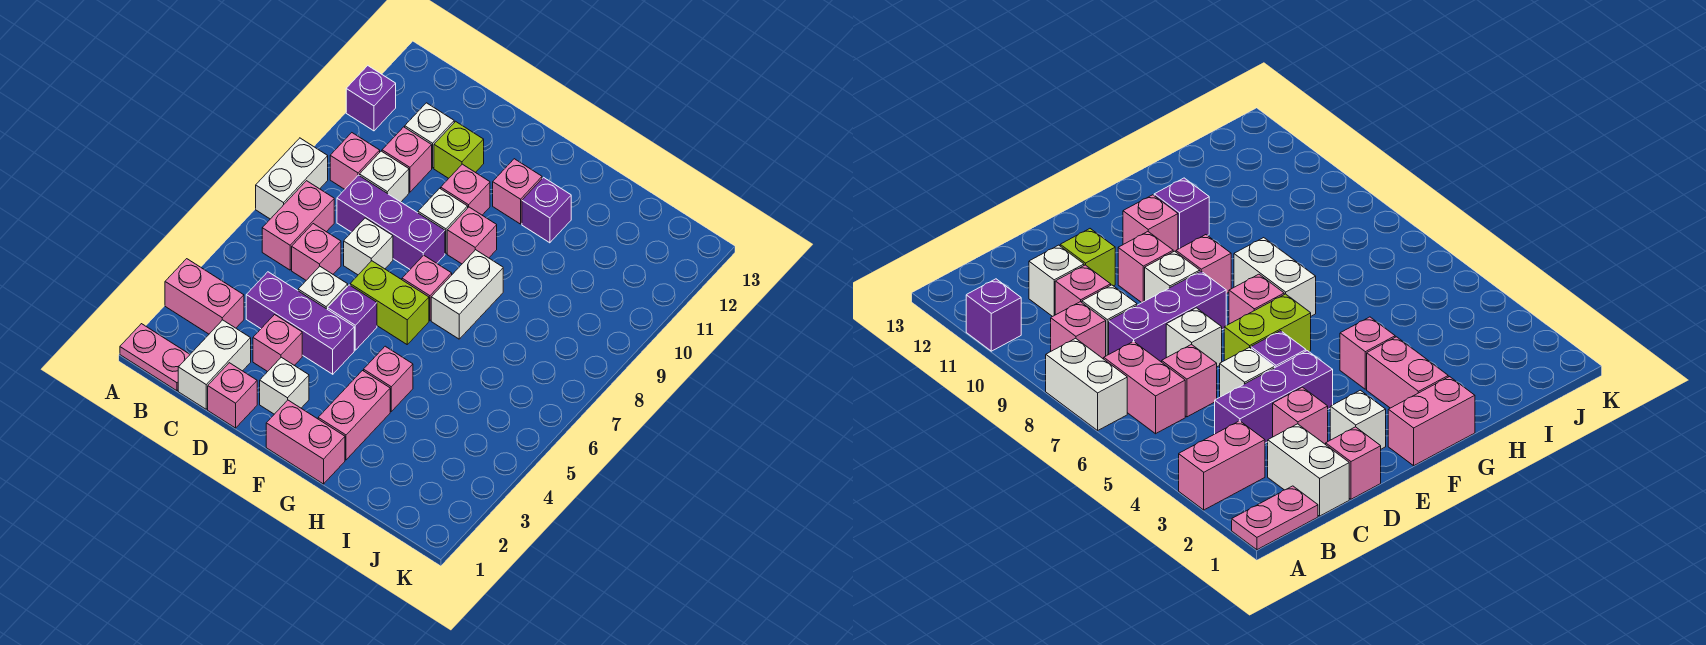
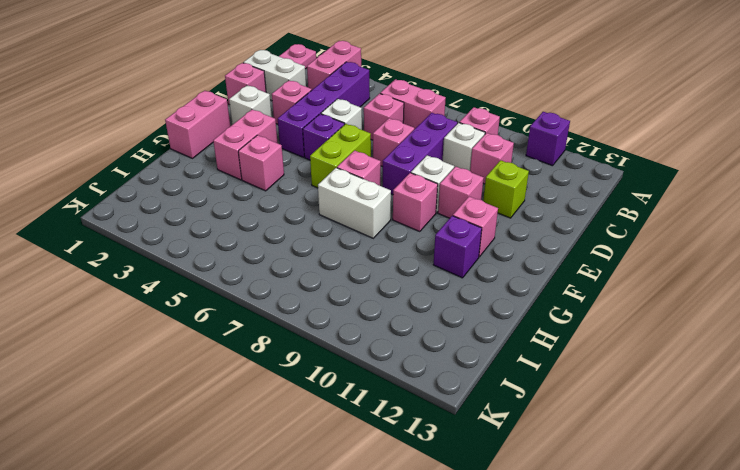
white brick A7:A8 level 1 -> none
purple brick C4:E4 level 1 -> purple brick B4:E4 level 1
white brick C11 level 1 -> none
white brick D7 level 1 -> pink brick D7 level 1
pink brick G2:G3 level 1 -> pink brick F3:G3 level 1

